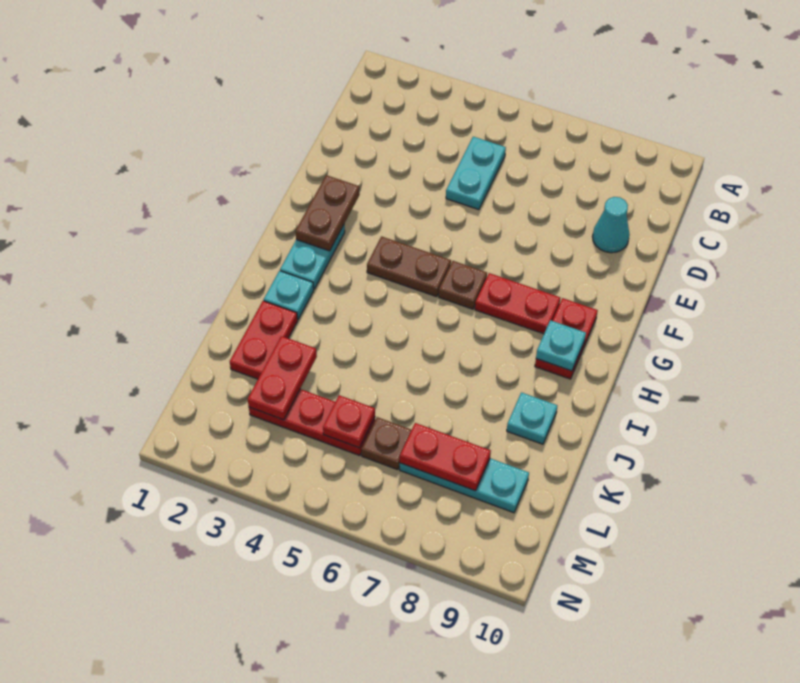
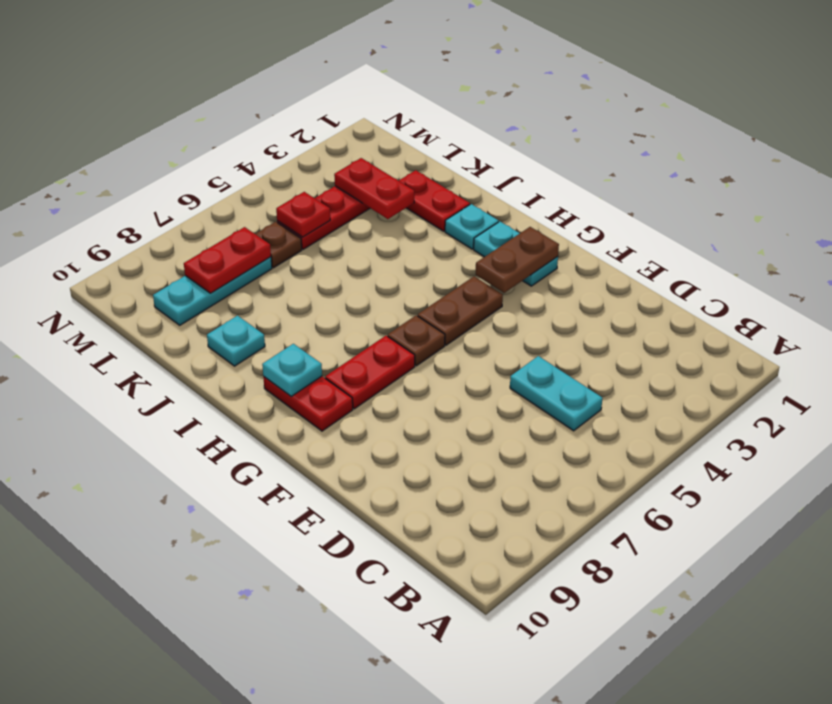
cyan cone D9 level 1 -> none
brown plate F2:G2 level 2 -> brown plate G2:G3 level 2

